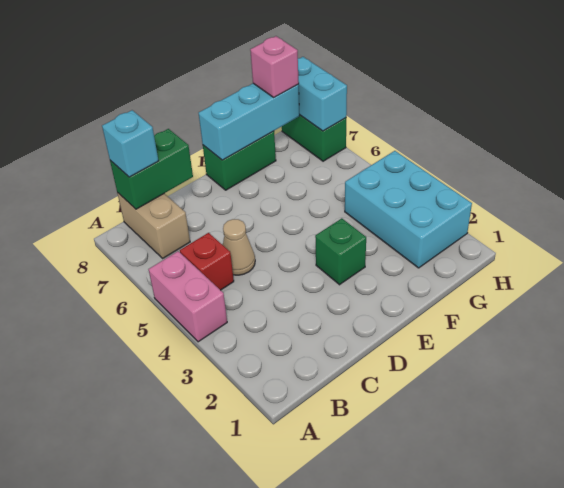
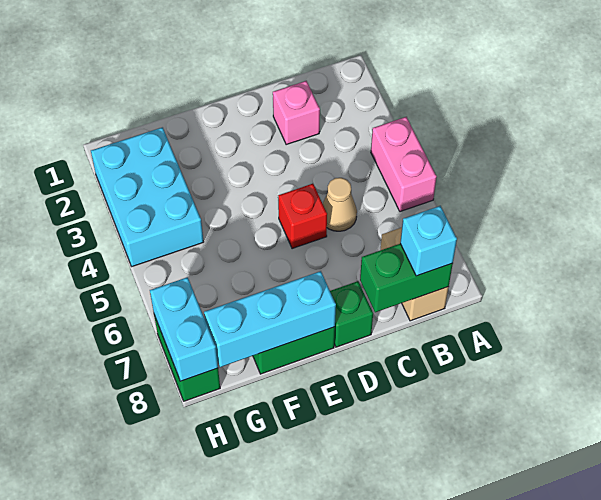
red brick B5 level 1 -> red brick D5 level 1
green brick E3 level 1 -> green brick D8 level 1
pink brick G8 level 3 -> pink brick C2 level 1

